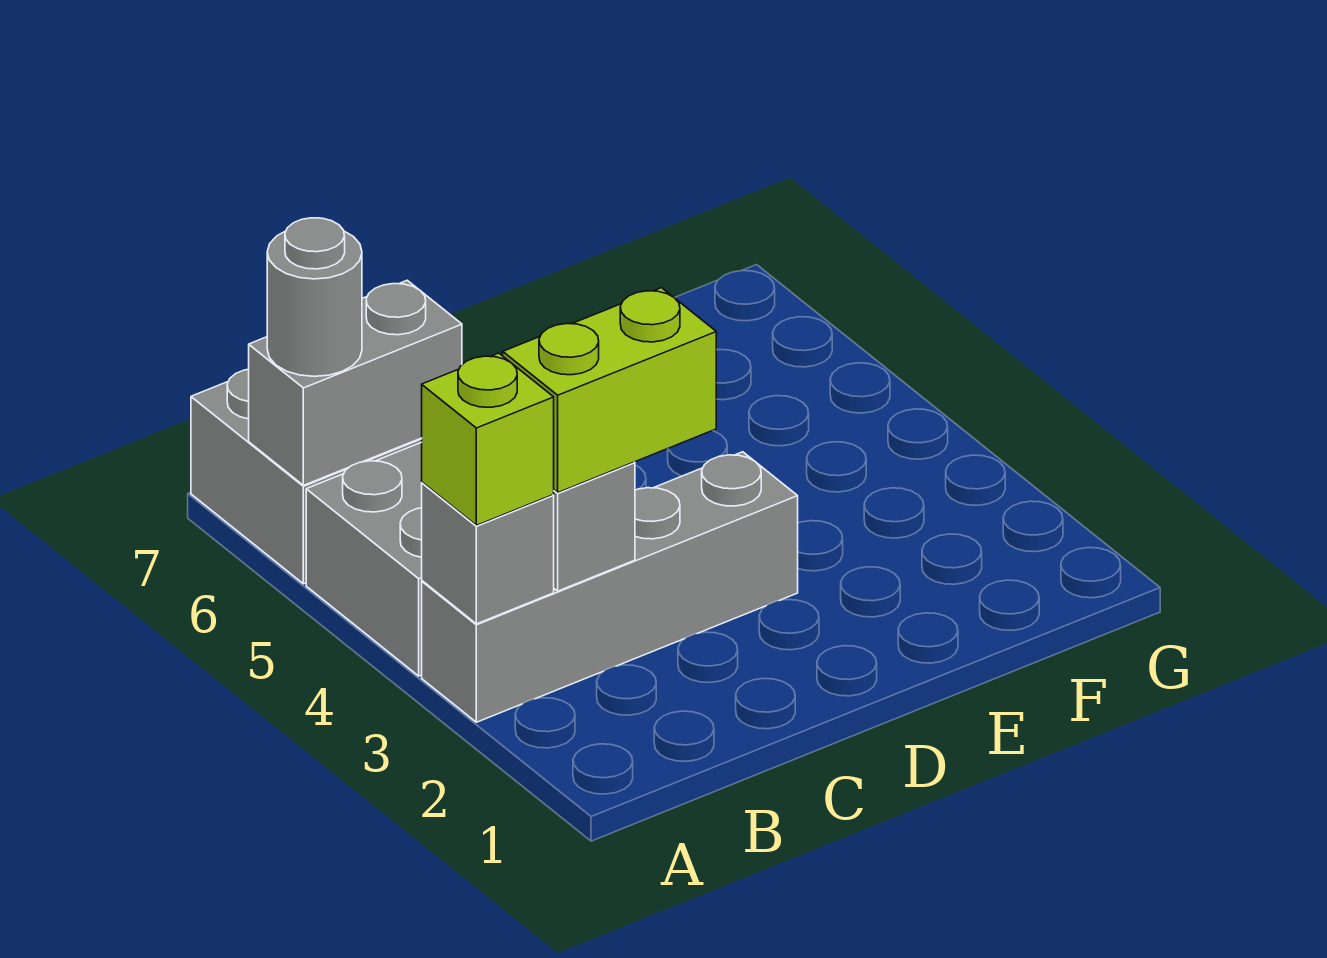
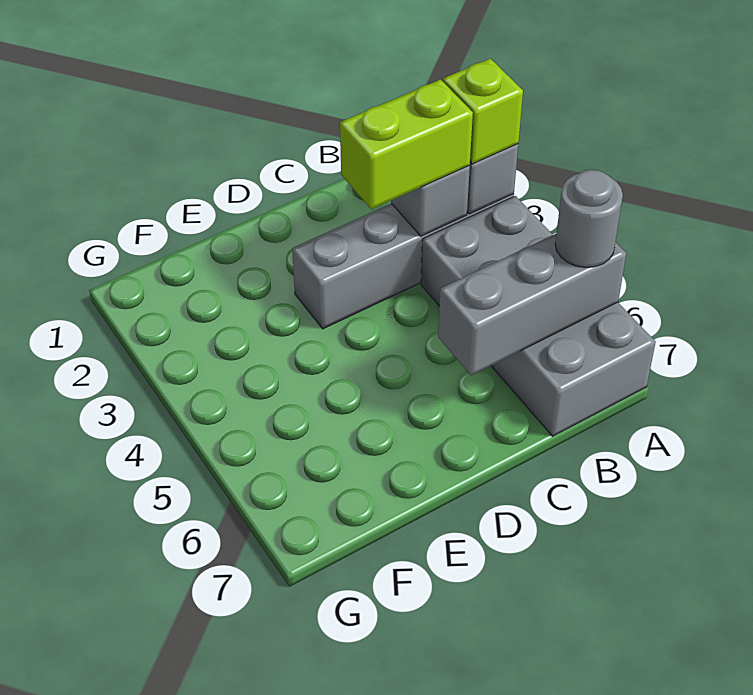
grey brick A6:B6 level 2 -> grey brick A6:C6 level 2

